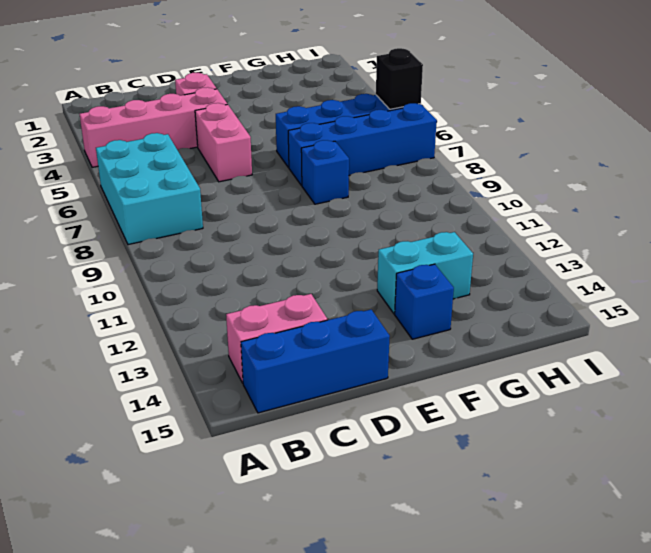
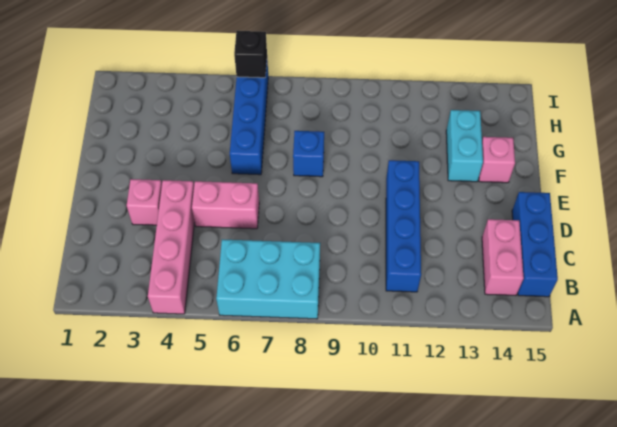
blue brick F7:I7 level 1 -> blue brick B11:E11 level 1
blue brick F14 level 1 -> pink brick F14 level 1

